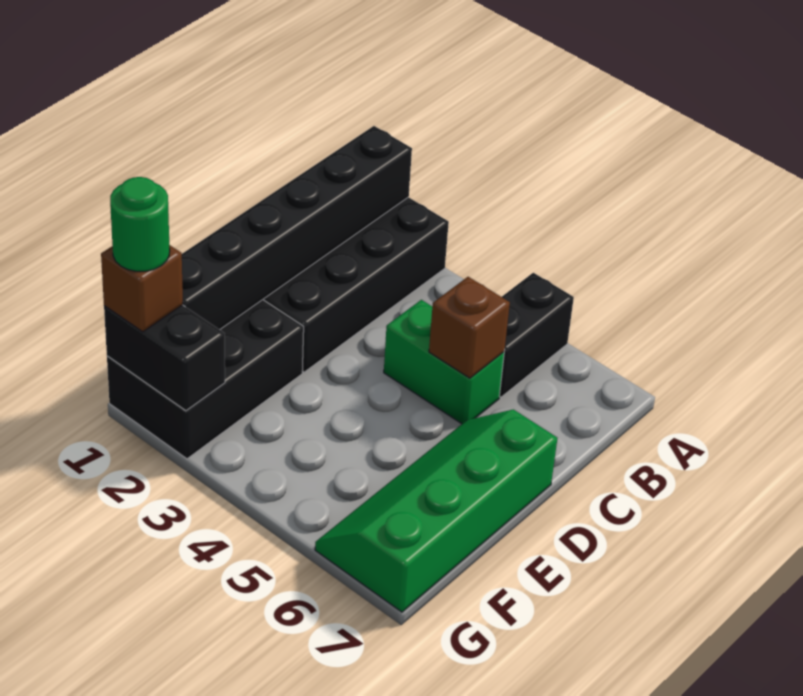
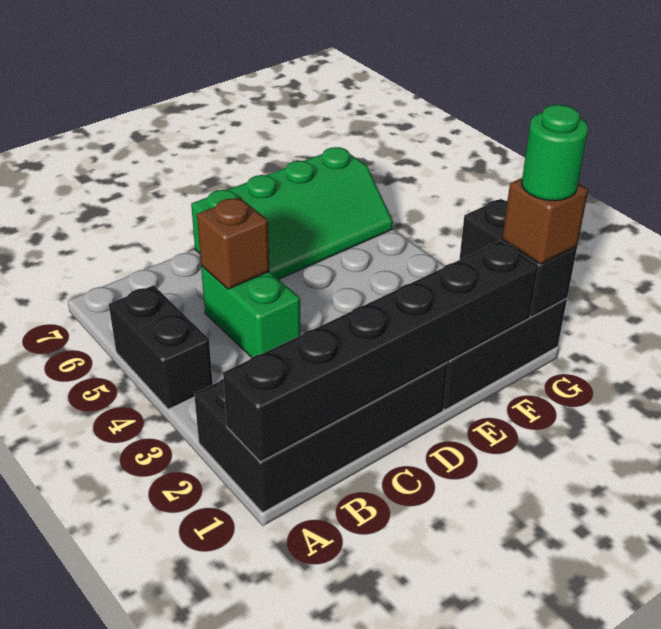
black brick A5:B5 level 1 -> black brick A4:A5 level 1

